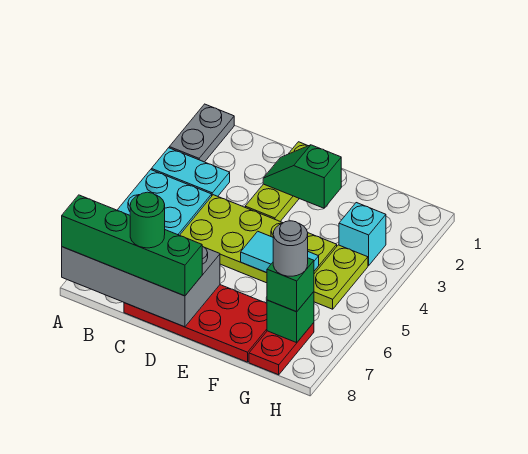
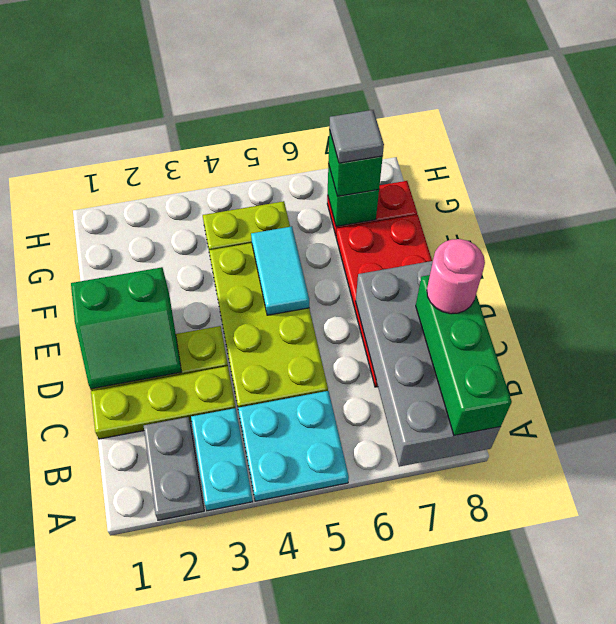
grey plate A1:A2 level 1 -> grey plate A2:B2 level 1
green brick A8:D8 level 3 -> green brick A8:C8 level 3
none -> lime plate C1:C3 level 1
green round brick C8 level 4 -> pink round brick C8 level 4
green slope D2:E2 level 2 top E -> green slope D1:E2 level 2 top E
cyan brick G3 level 1 -> none
grey round brick G7 level 4 -> grey tile G7 level 4

